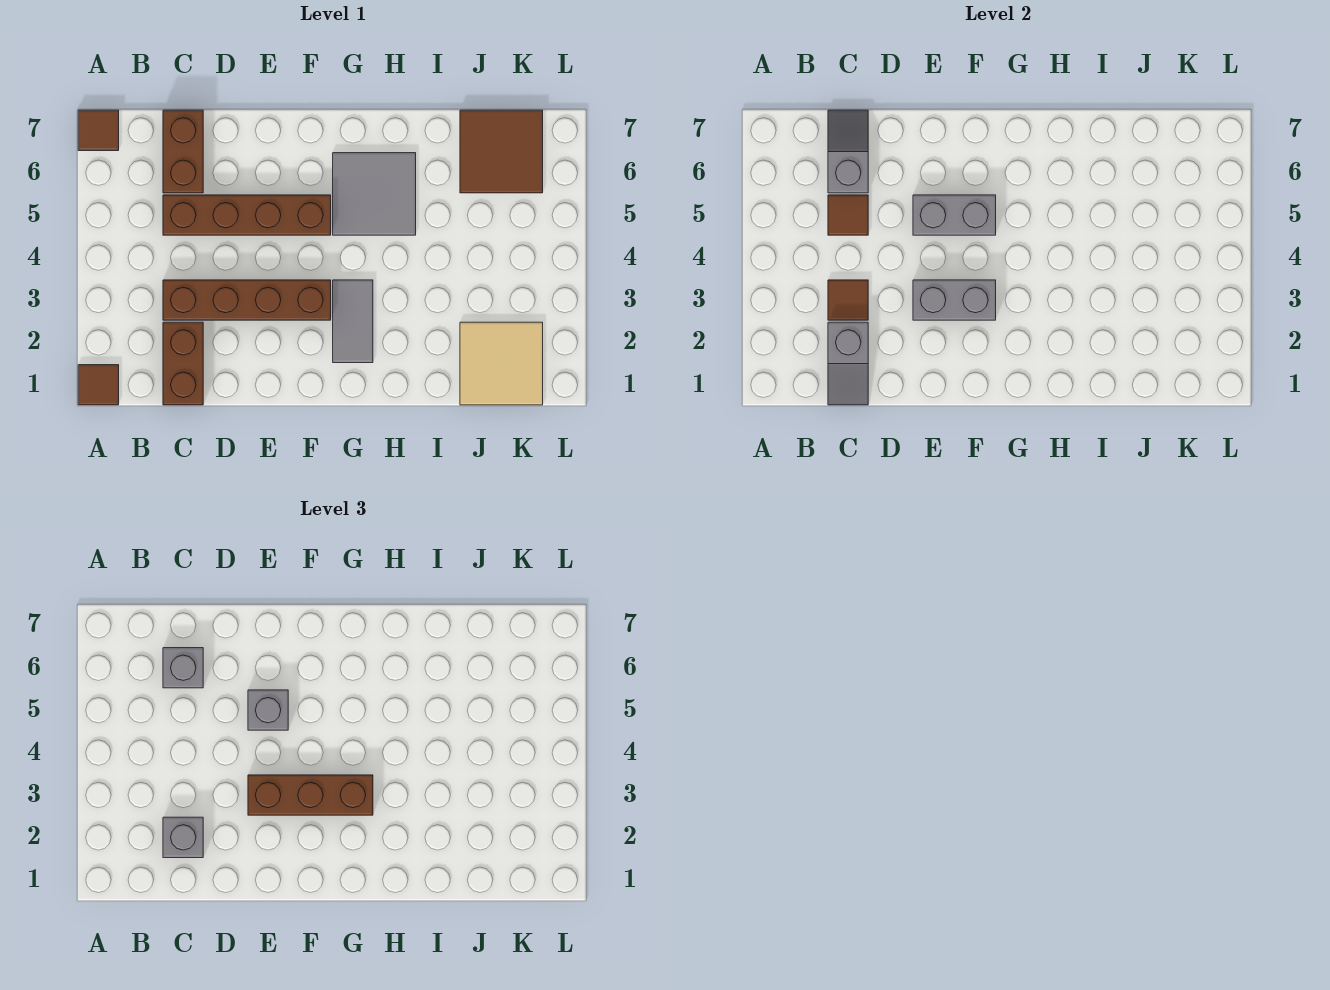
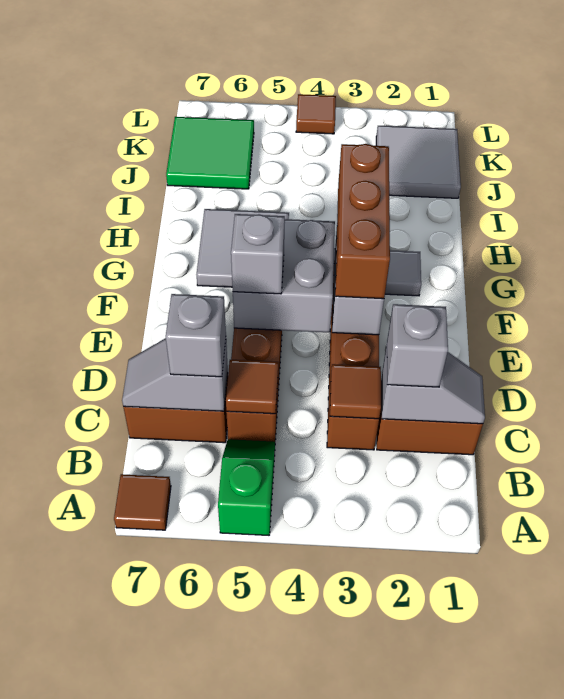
brown tile A1 level 1 -> brown tile L4 level 1
none -> green slope A5:B5 level 1 top A
grey brick E5:F5 level 2 -> grey brick E4:F5 level 2
tan tile J1:K2 level 1 -> grey tile J1:K2 level 1
brown tile J6:K7 level 1 -> green tile J6:K7 level 1

